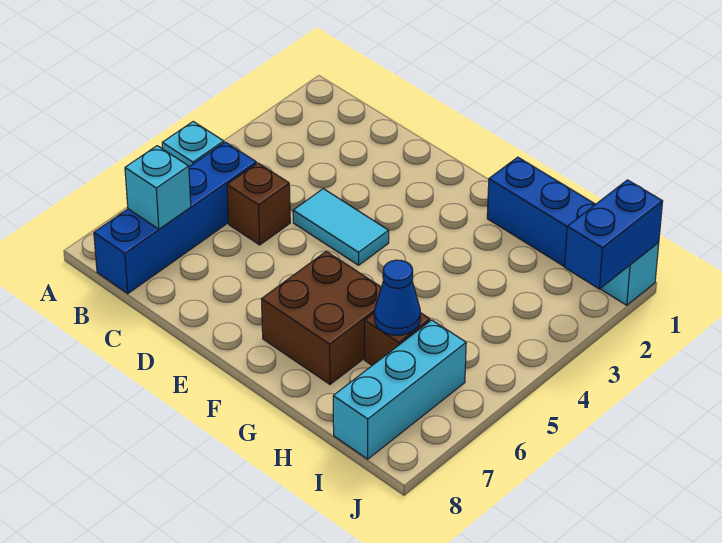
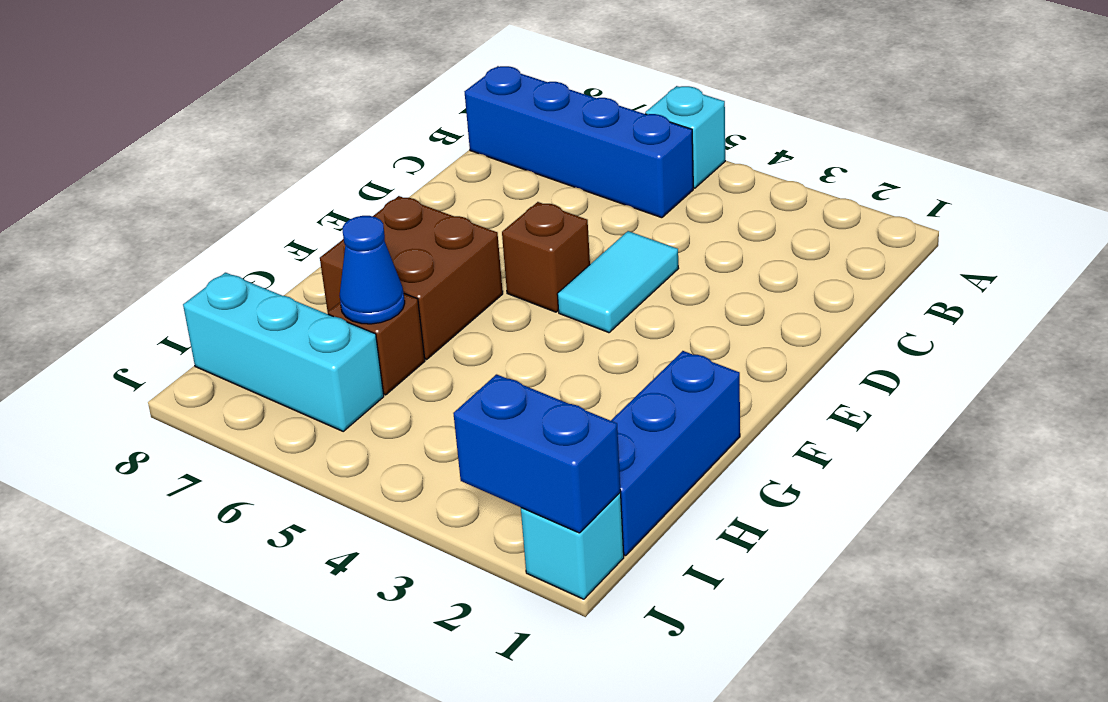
cyan brick B7 level 2 -> none
brown brick C5 level 1 -> brown brick E5 level 1

